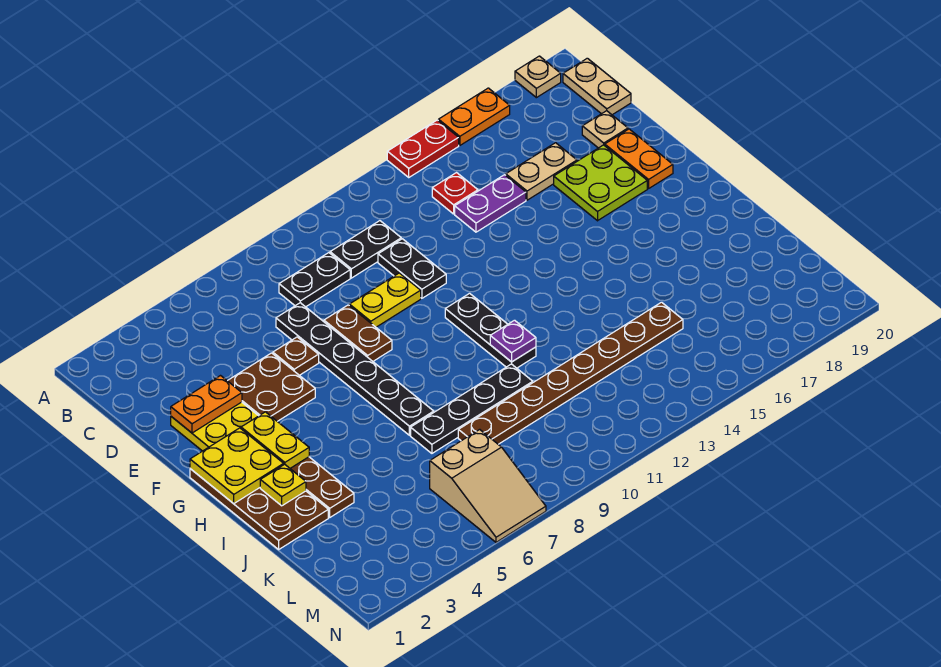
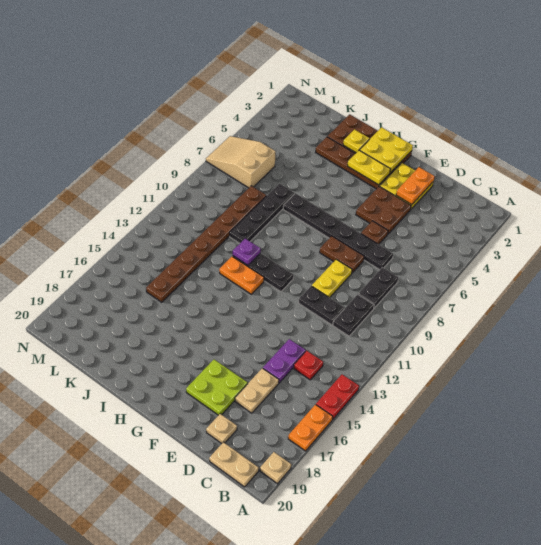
orange plate E19:F19 level 1 -> orange plate H12:I12 level 1

